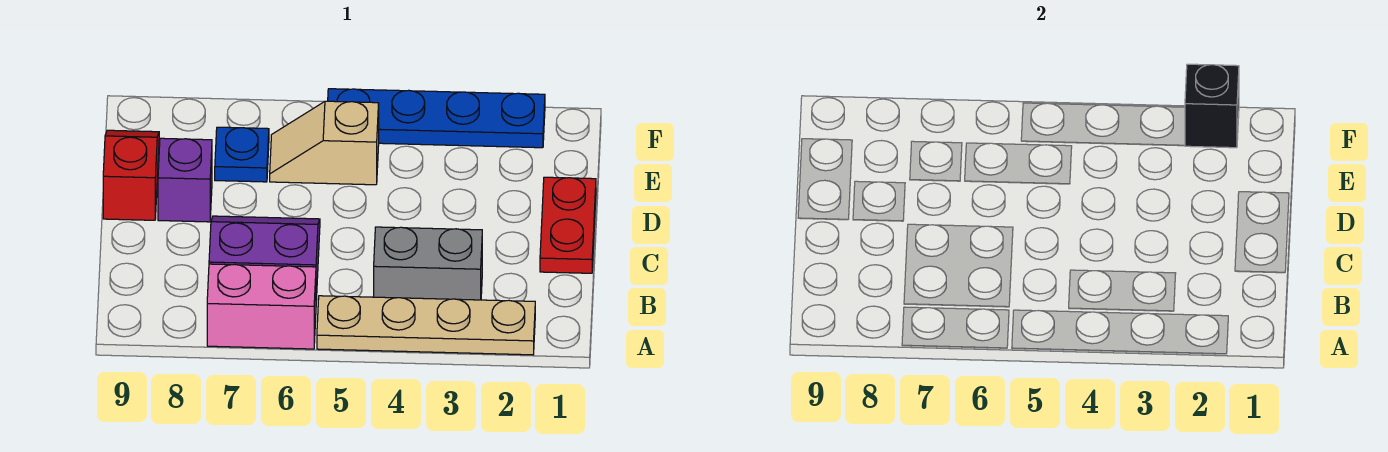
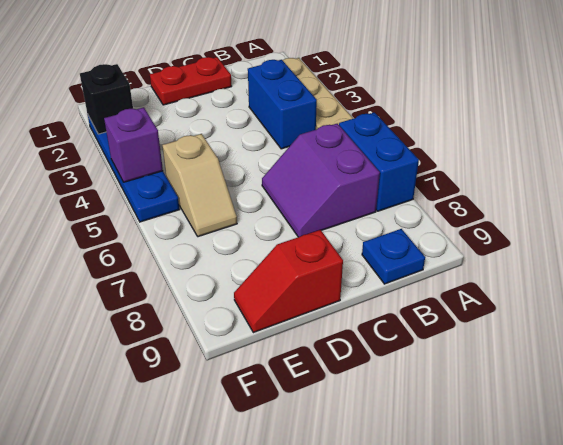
pink brick A6:A7 level 1 -> blue brick A6:A7 level 1
grey brick B3:B4 level 1 -> blue brick B3:B4 level 1
purple brick D8 level 1 -> purple brick F4 level 2
blue plate E7 level 1 -> blue plate B9 level 1

